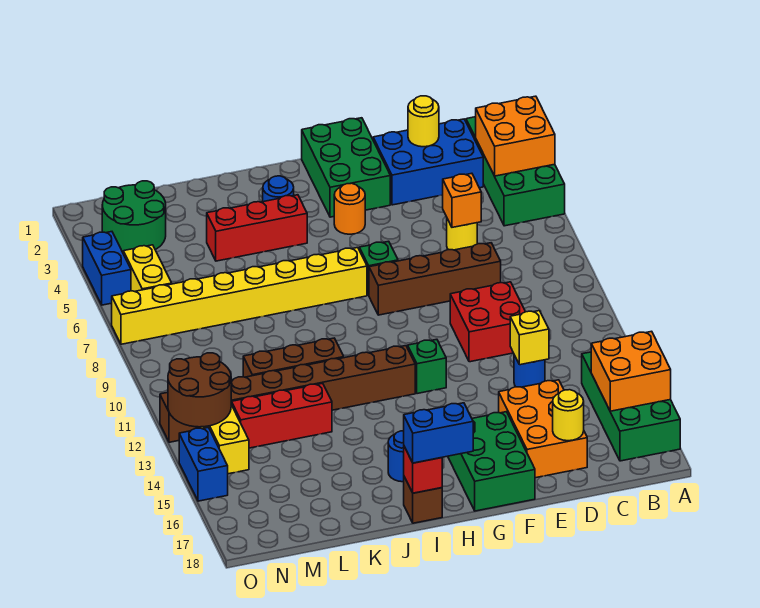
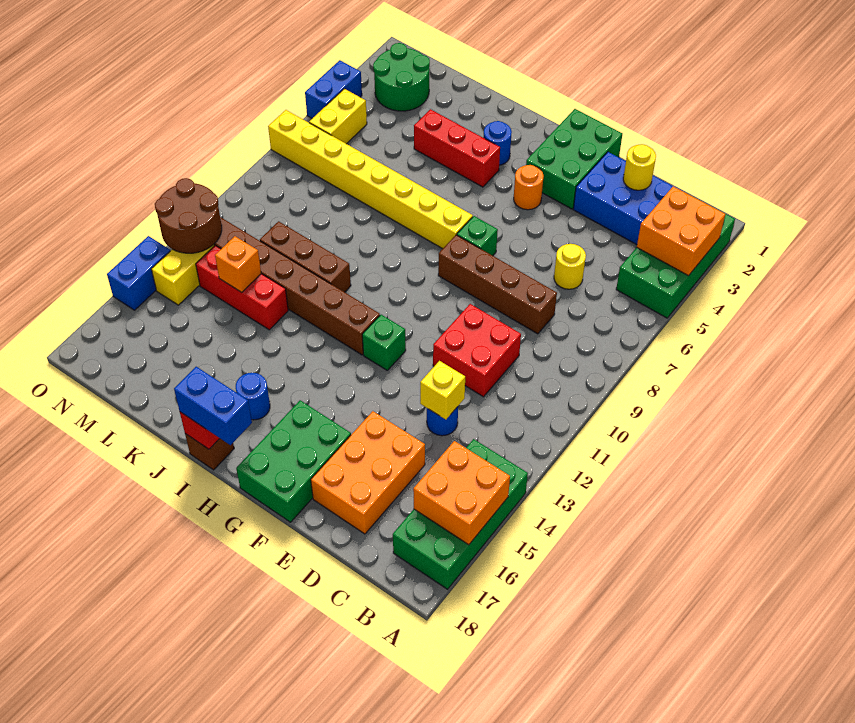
orange brick D6 level 2 -> orange brick L13 level 2
yellow round brick D17 level 2 -> none

